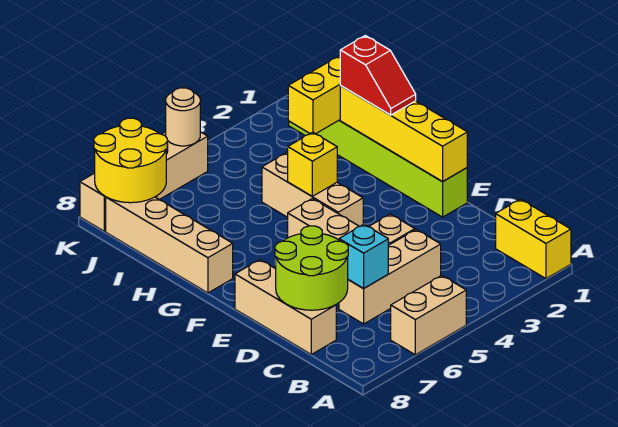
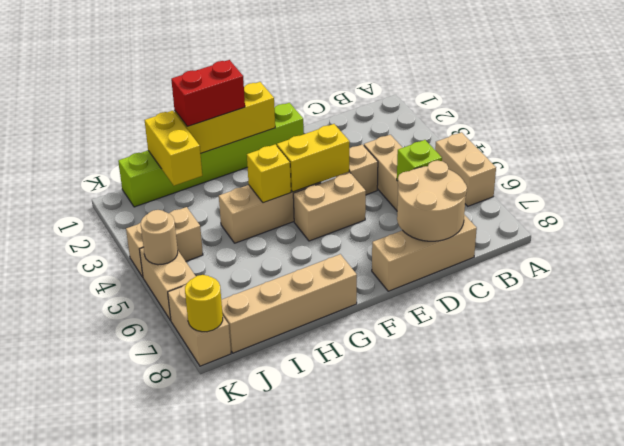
yellow brick A1:B1 level 1 -> yellow brick E4:F4 level 2
cyan brick C6 level 2 -> lime brick C6 level 2
lime round brick C7:D8 level 2 -> tan round brick C7:D8 level 2
yellow brick E1:H1 level 2 -> yellow brick F1:H1 level 2
red slope G1:H1 level 3 top H -> red brick G1:H1 level 3
none -> tan brick J4:K4 level 1
yellow round brick J7:K8 level 2 -> yellow round brick K8 level 2

